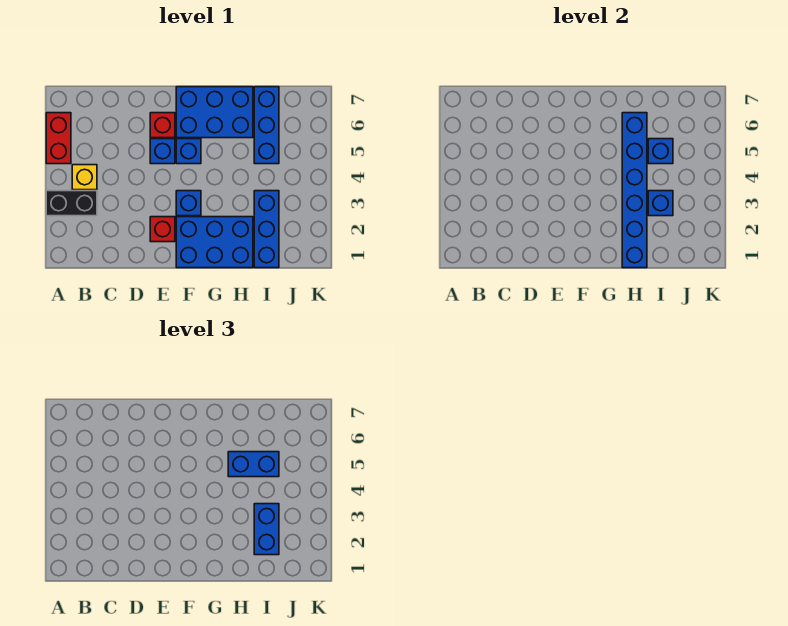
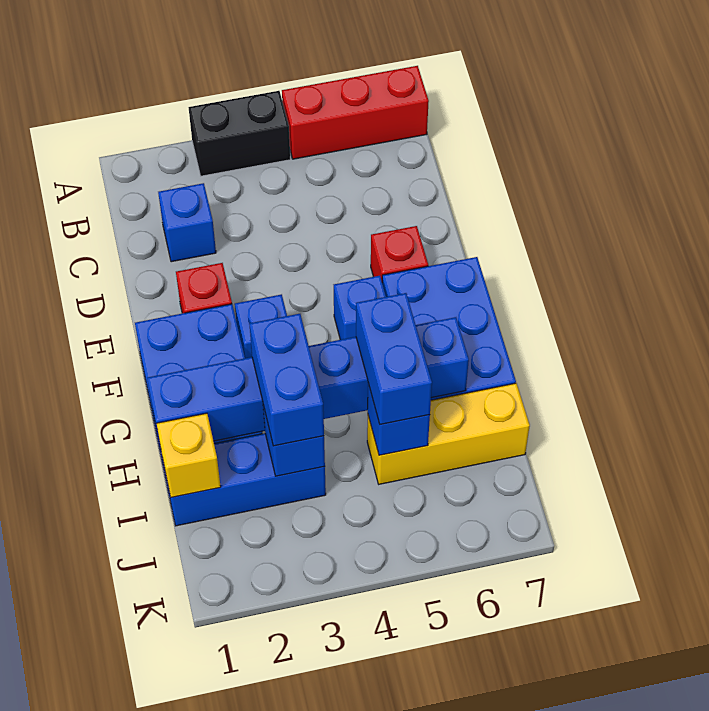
black brick A3:B3 level 1 -> black brick A3:A4 level 1
red brick A5:A6 level 1 -> red brick A5:A7 level 1
yellow brick B4 level 1 -> yellow brick I1 level 2
blue brick E5 level 1 -> blue brick C2 level 1
blue brick I2:I3 level 3 -> blue brick H3:I3 level 3
blue brick I5:I7 level 1 -> yellow brick I5:I7 level 1

